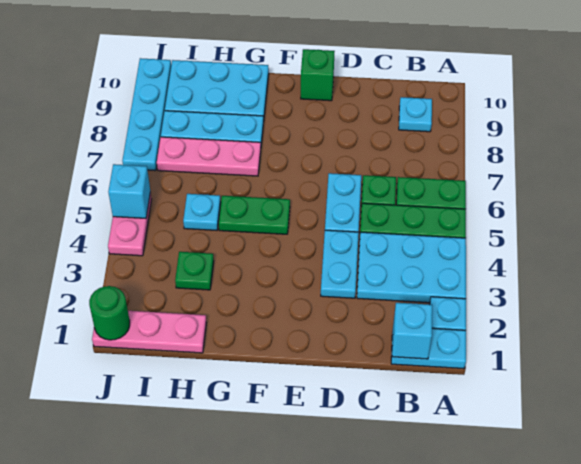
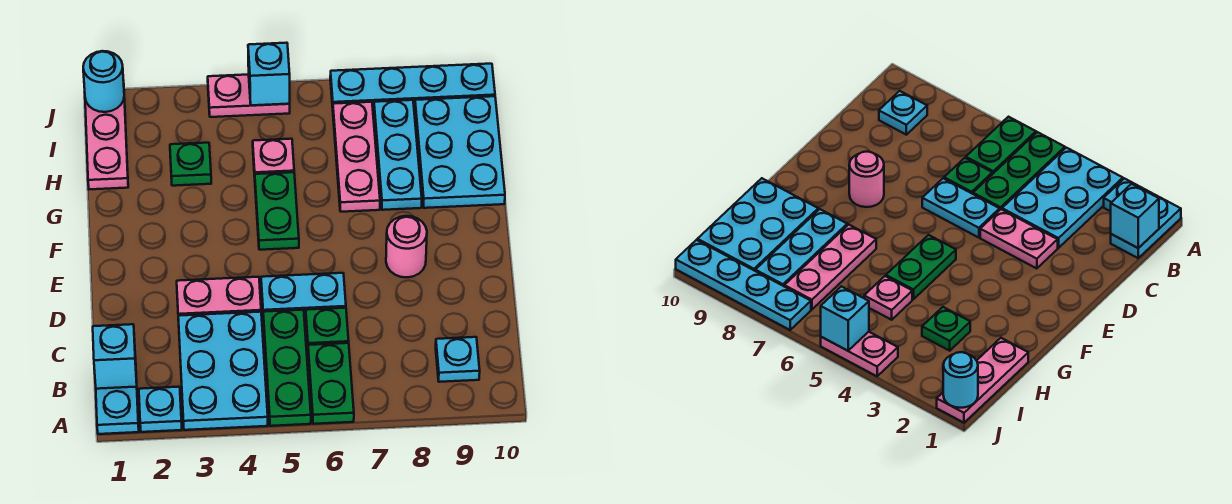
cyan plate D3:D4 level 1 -> pink plate D3:D4 level 1
none -> pink round brick E8 level 1
green brick E10 level 1 -> none
cyan plate H5 level 1 -> pink plate H5 level 1
green round brick J1 level 2 -> cyan round brick J1 level 2

